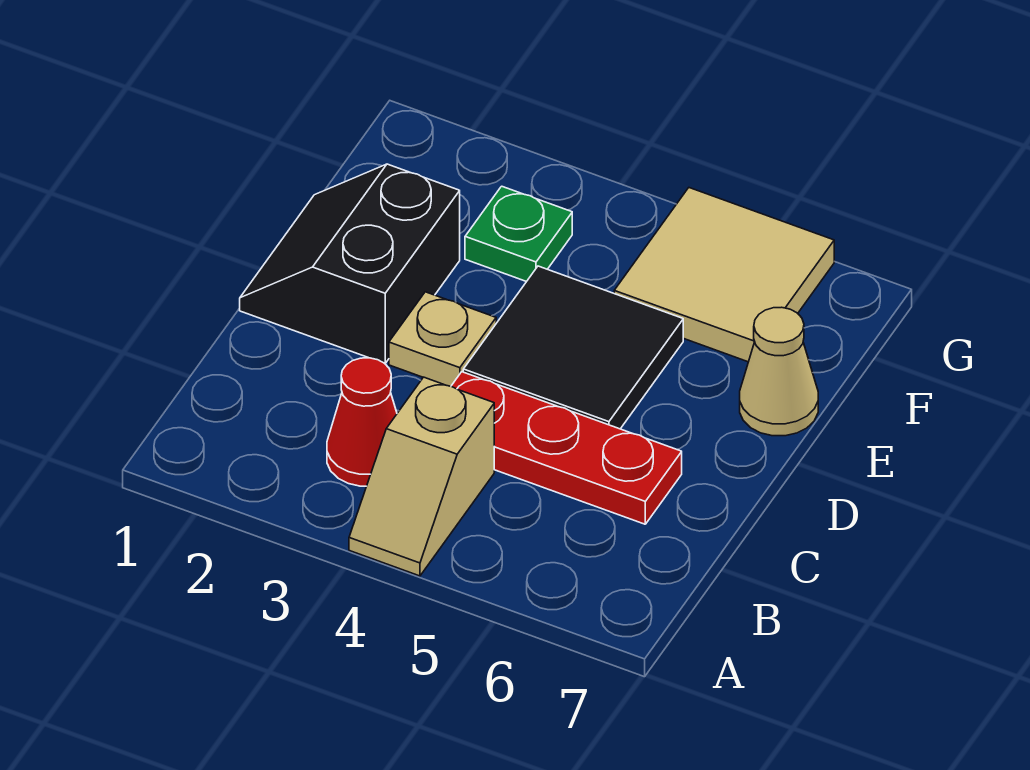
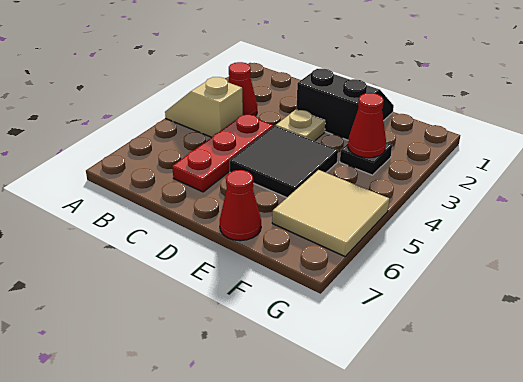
tan cone E7 level 1 -> red cone E7 level 1
green plate F3 level 1 -> black plate F3 level 1
none -> red cone F3 level 2

